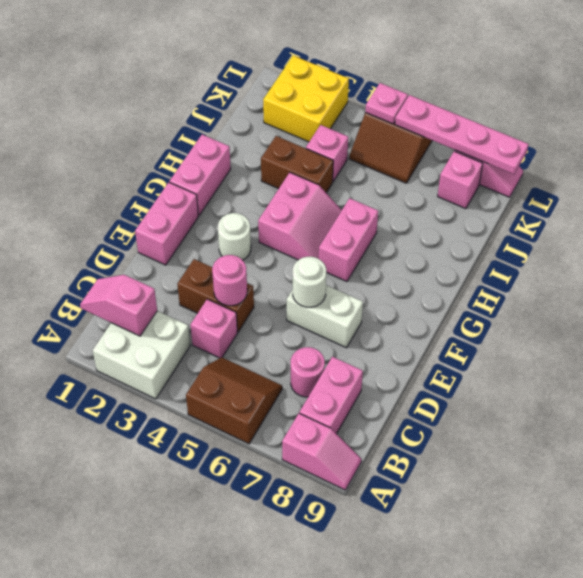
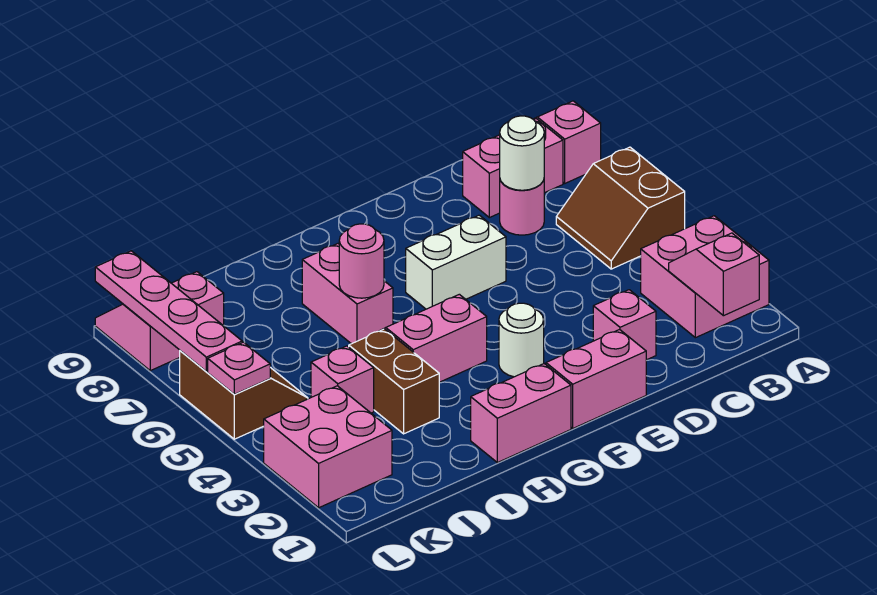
white brick A2:B3 level 1 -> pink brick A2:B3 level 1
pink slope B1:B2 level 2 top 2 -> pink slope B1:B2 level 2 top 1
pink brick C4 level 1 -> pink brick D2 level 1
brown brick D3:D4 level 1 -> none
pink round brick D4 level 2 -> pink round brick H6 level 2
white brick E6:E7 level 1 -> white brick E6:F6 level 1
white round brick E6 level 2 -> white round brick C7 level 2
pink brick G6:H6 level 1 -> pink brick H6:H7 level 1
yellow brick K2:L3 level 1 -> pink brick K2:L3 level 1

